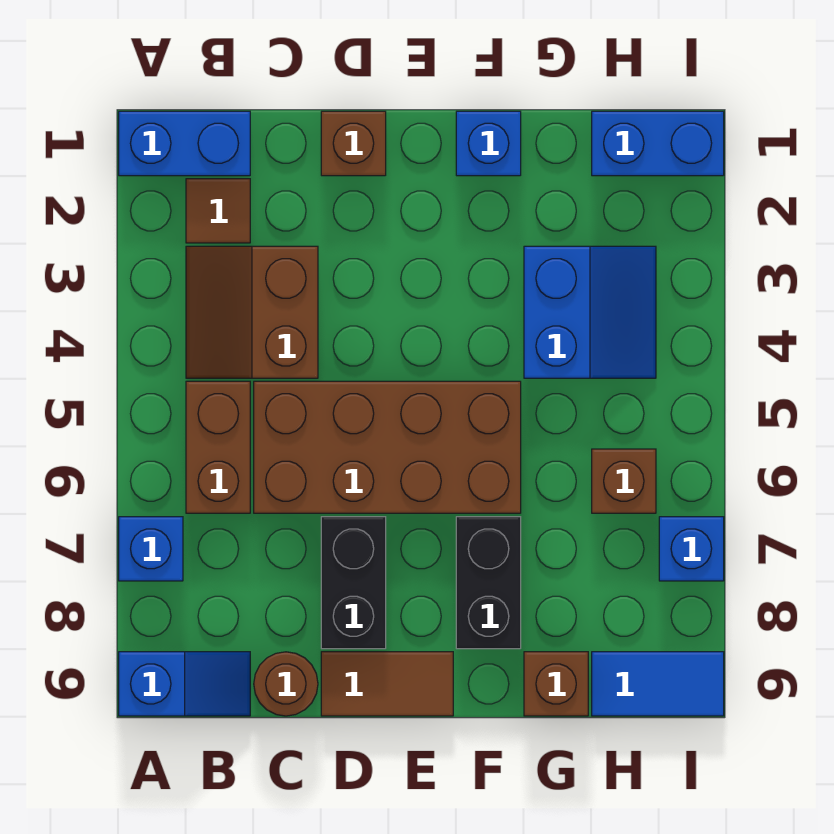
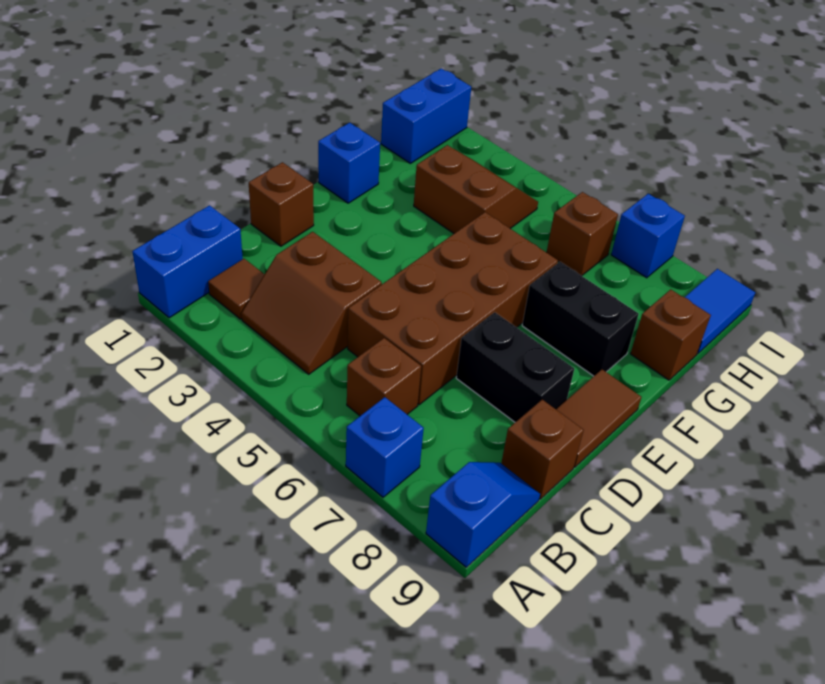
brown brick B5:B6 level 1 -> brown brick B6 level 1
brown round brick C9 level 1 -> brown brick C9 level 1
blue slope G3:H4 level 1 top G -> brown slope G3:H4 level 1 top G

